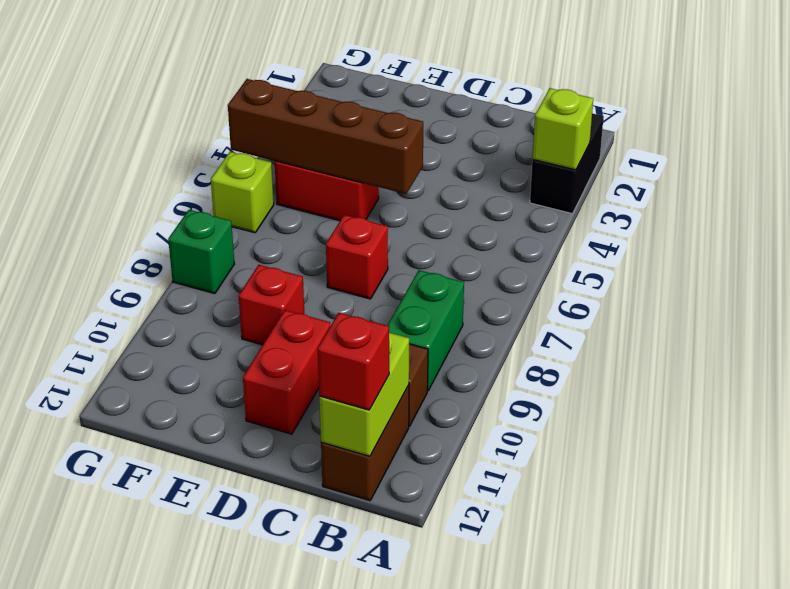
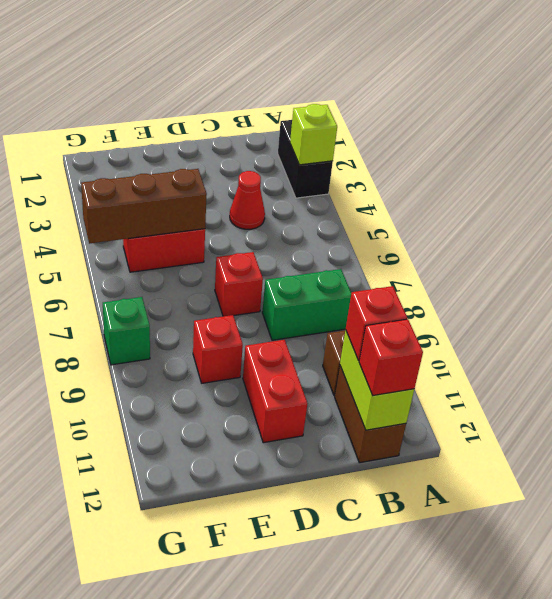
green brick B8:B9 level 1 -> green brick B8:C8 level 1
none -> red brick B11 level 3
none -> red cone C4 level 1
brown brick D5:G5 level 2 -> brown brick E5:G5 level 2
lime brick G6 level 1 -> none

